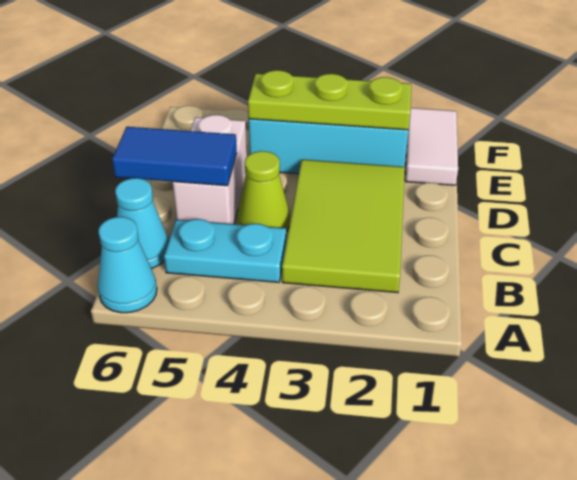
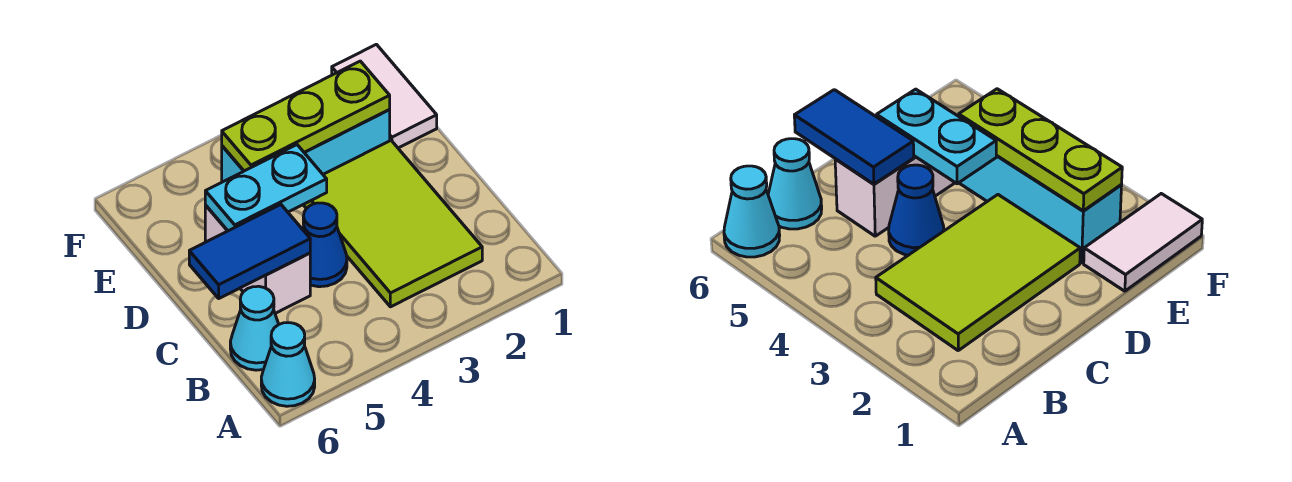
cyan plate B4:B5 level 1 -> cyan plate D4:D5 level 2
lime cone C4 level 1 -> blue cone C4 level 1

